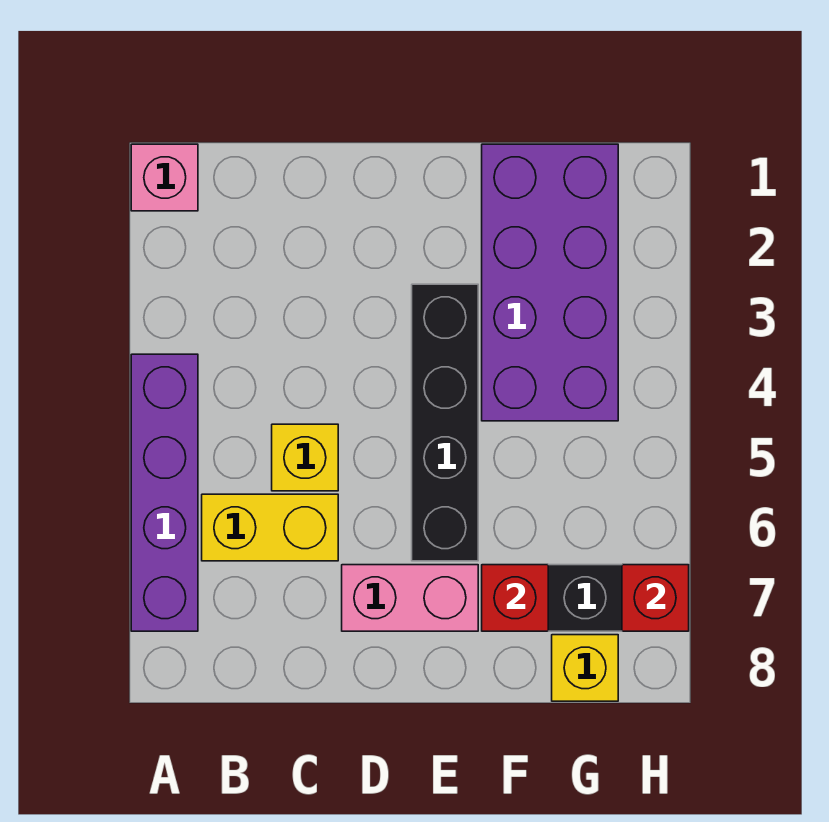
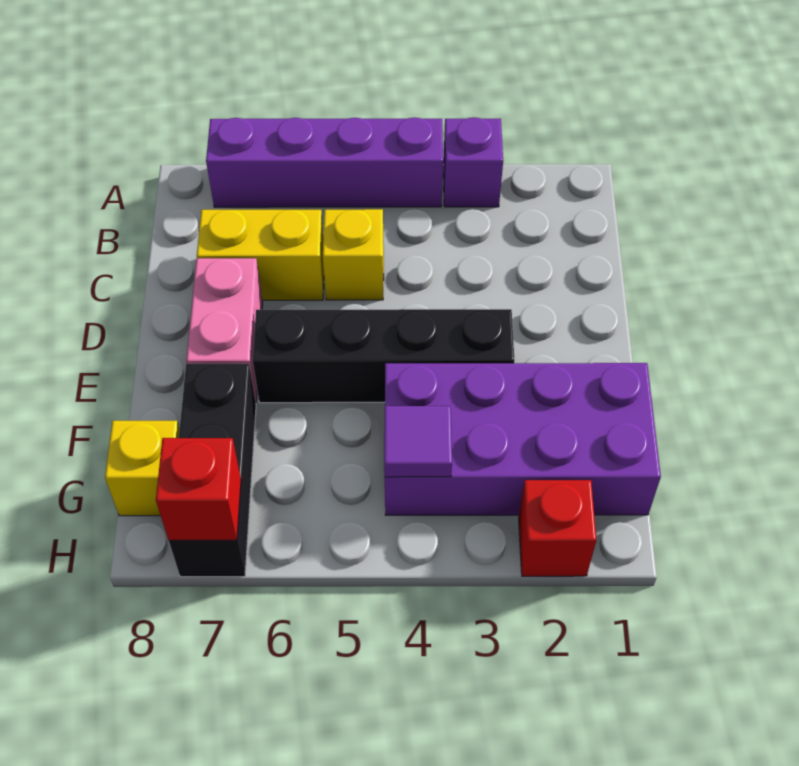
pink brick A1 level 1 -> none
none -> purple brick A3 level 1
yellow brick B6:C6 level 1 -> yellow brick C6:C7 level 1
red brick F7 level 2 -> red brick H2 level 1
none -> purple tile G4 level 2

